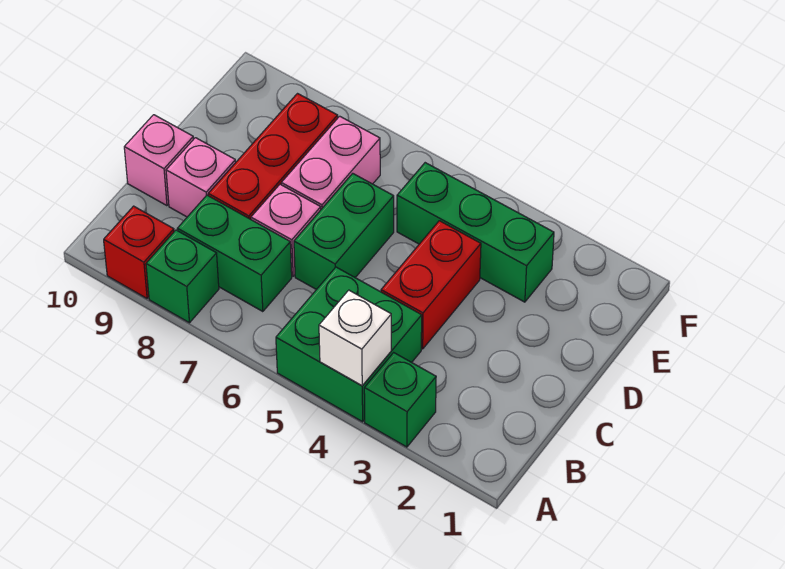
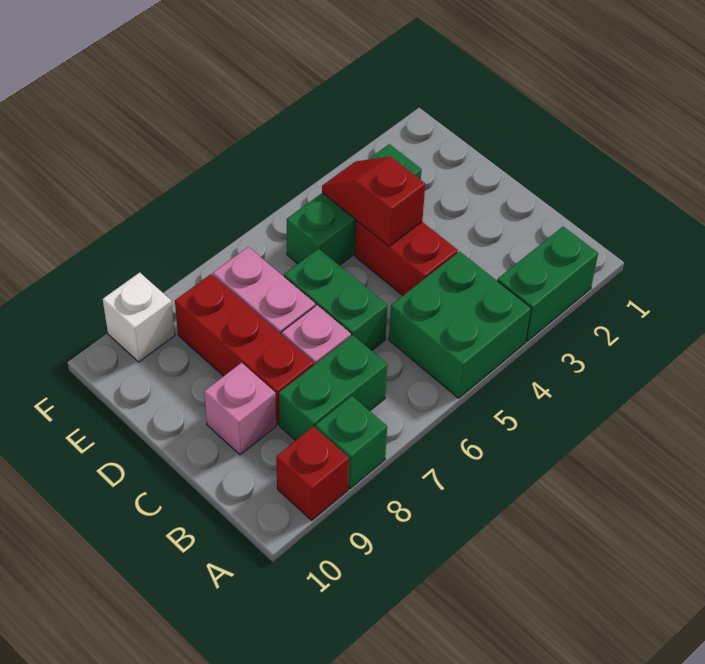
green brick A3 level 1 -> green brick A2:A3 level 1
white brick A4 level 2 -> white brick F9 level 1
pink brick C10 level 1 -> none
none -> red slope D4:E4 level 2 top D

